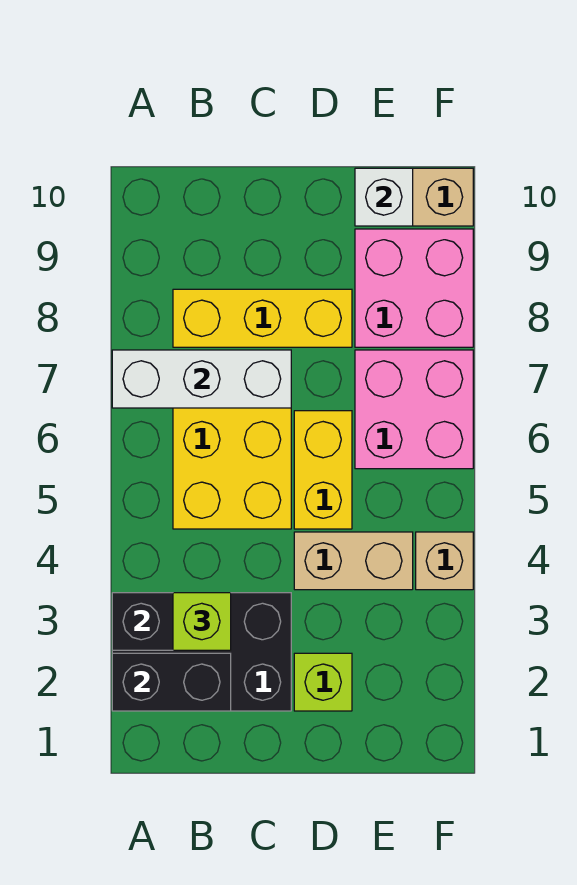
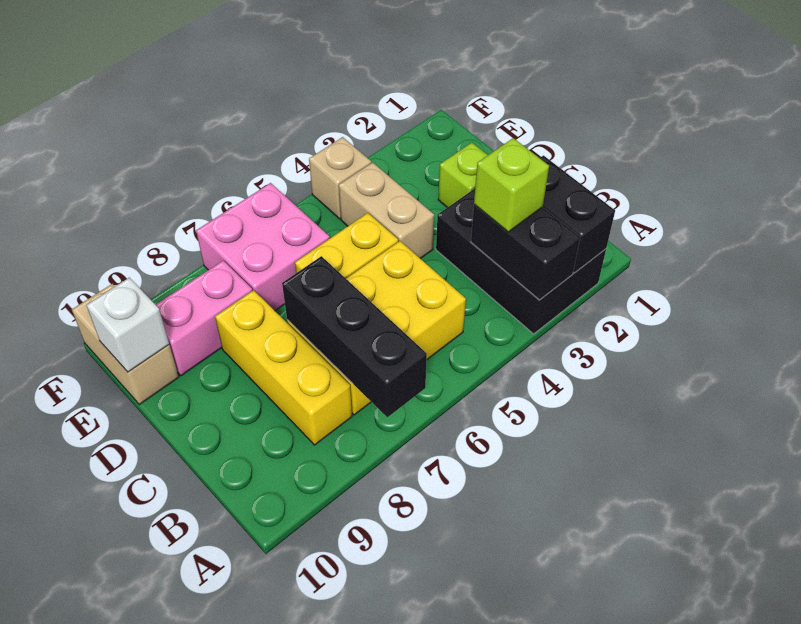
white brick A7:C7 level 2 -> black brick A7:C7 level 2
pink brick E8:F9 level 1 -> pink brick E8:E9 level 1

